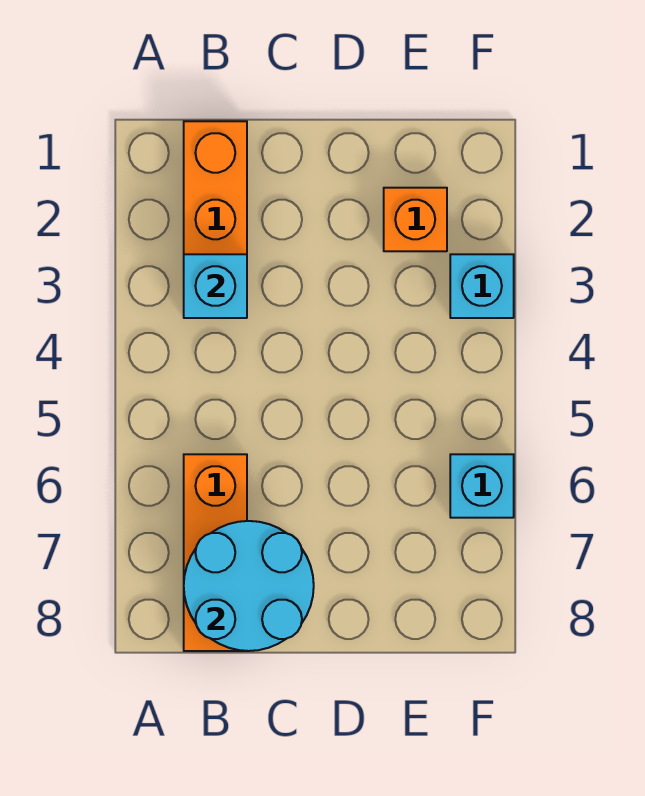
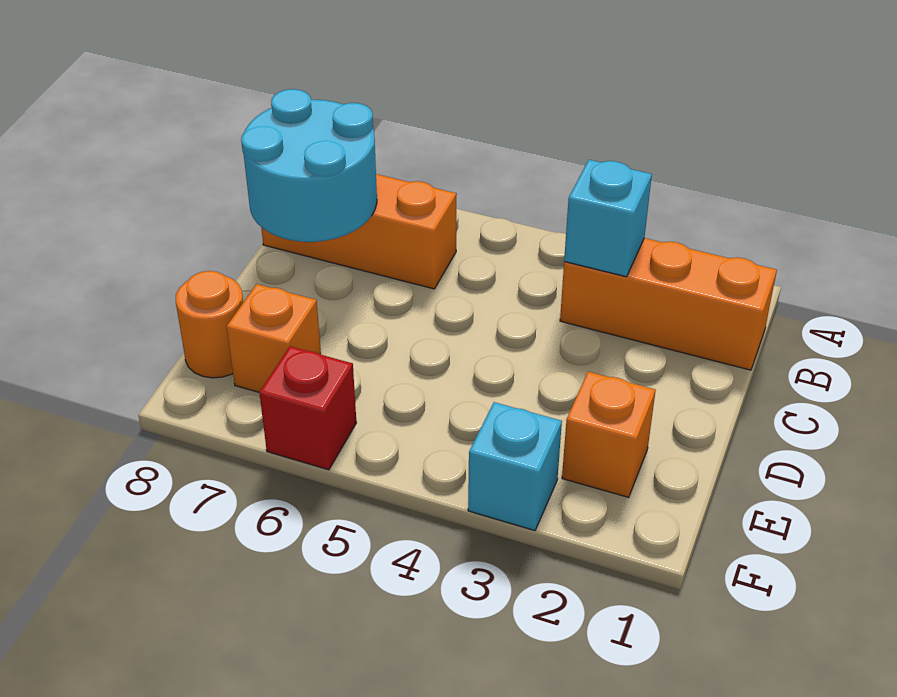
none -> orange brick E7 level 1
none -> orange round brick E8 level 1
cyan brick F6 level 1 -> red brick F6 level 1

